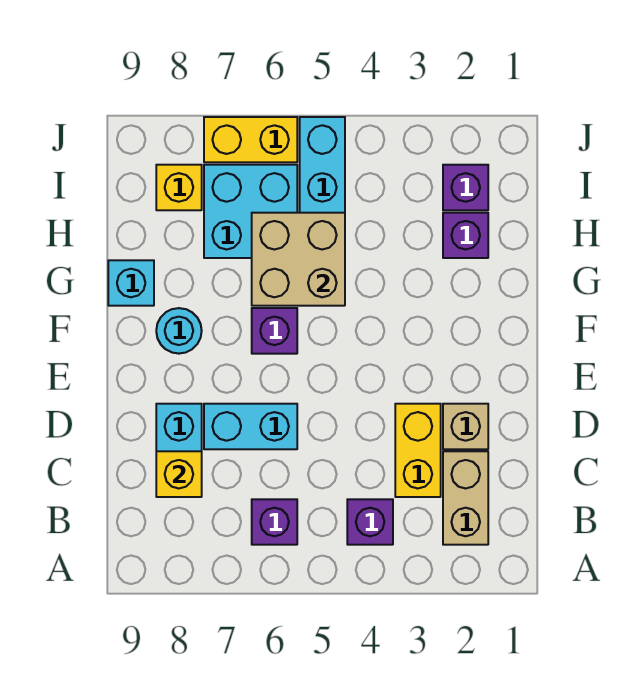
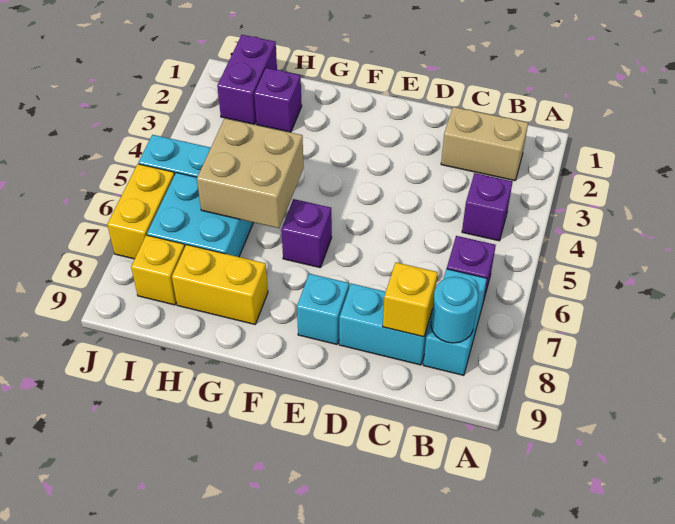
yellow brick C3:D3 level 1 -> yellow brick G8:H8 level 1
tan brick D2 level 1 -> none
cyan brick D6:D7 level 1 -> cyan brick B7:B8 level 1
cyan round brick F8 level 1 -> cyan round brick B8 level 2
cyan brick G9 level 1 -> cyan brick E8 level 1
purple brick I2 level 1 -> purple brick I1:I2 level 1

